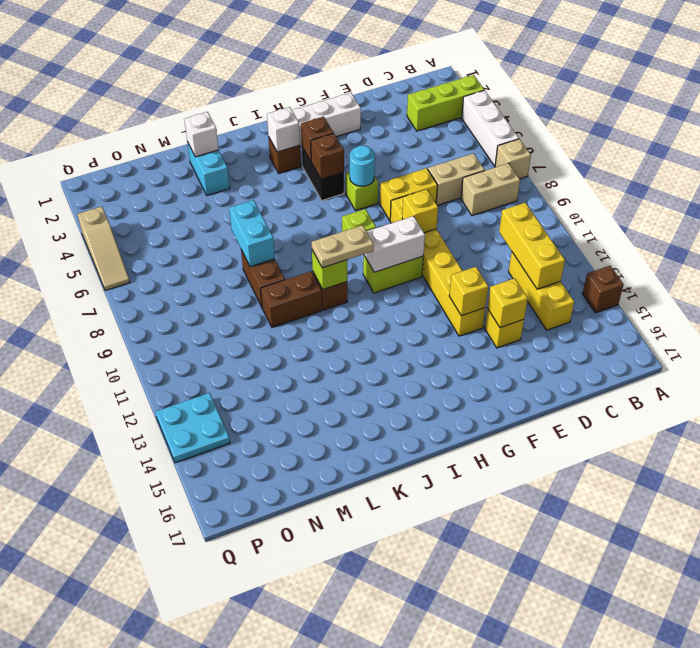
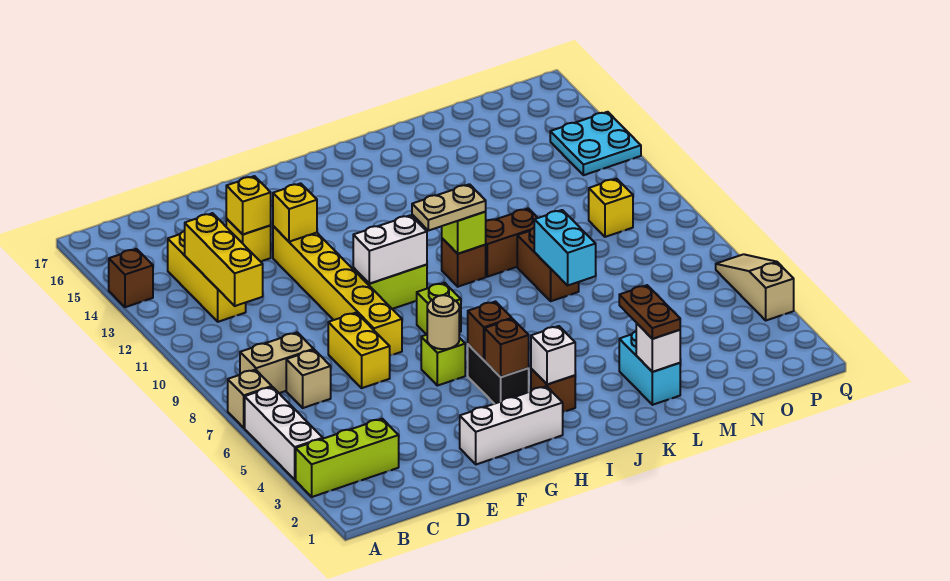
tan brick C7:D7 level 1 -> tan brick C7 level 1
yellow brick E7:F7 level 1 -> yellow brick E7:E8 level 1
yellow brick F9 level 2 -> yellow brick O10 level 1
cyan round brick G6 level 2 -> tan round brick G6 level 2
none -> brown plate L2:L3 level 3

